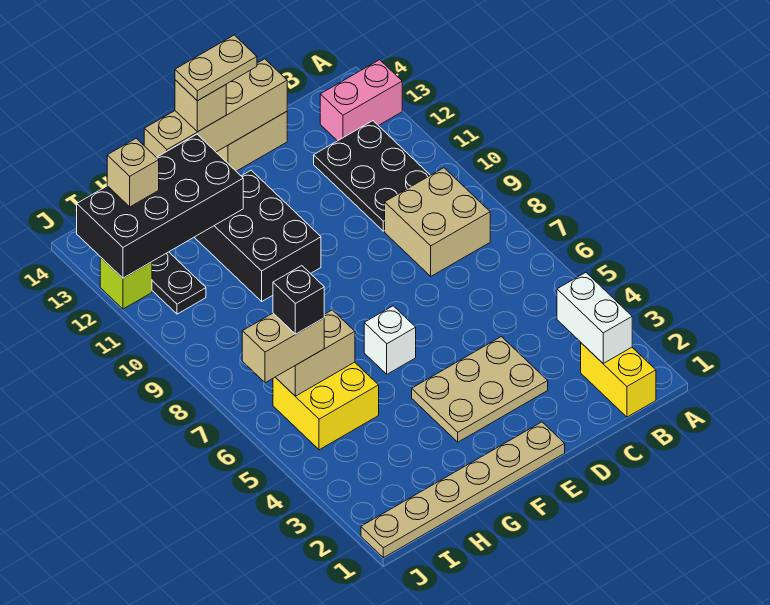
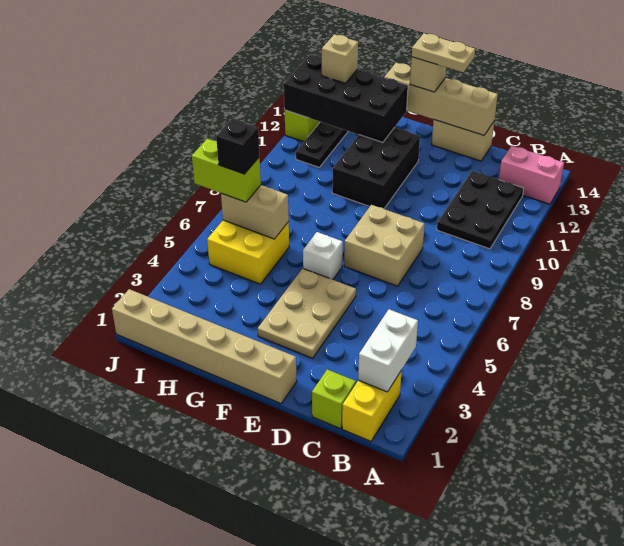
tan brick B8:C9 level 1 -> tan brick D7:E8 level 1
none -> lime brick C1 level 1
tan plate D3:F4 level 1 -> tan plate E3:F5 level 1
tan plate E1:J1 level 1 -> tan brick E1:J1 level 1
tan brick I6:J6 level 3 -> lime brick I6:J6 level 3

